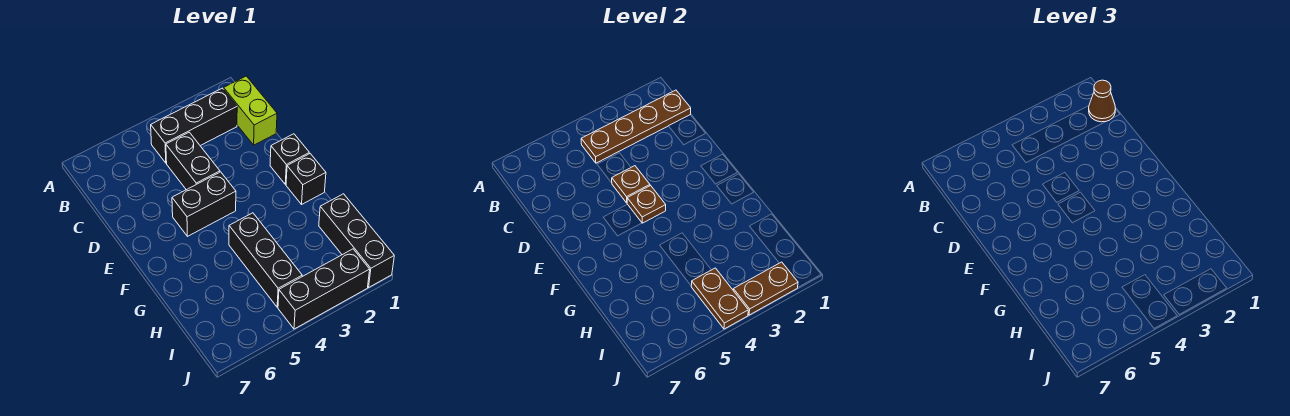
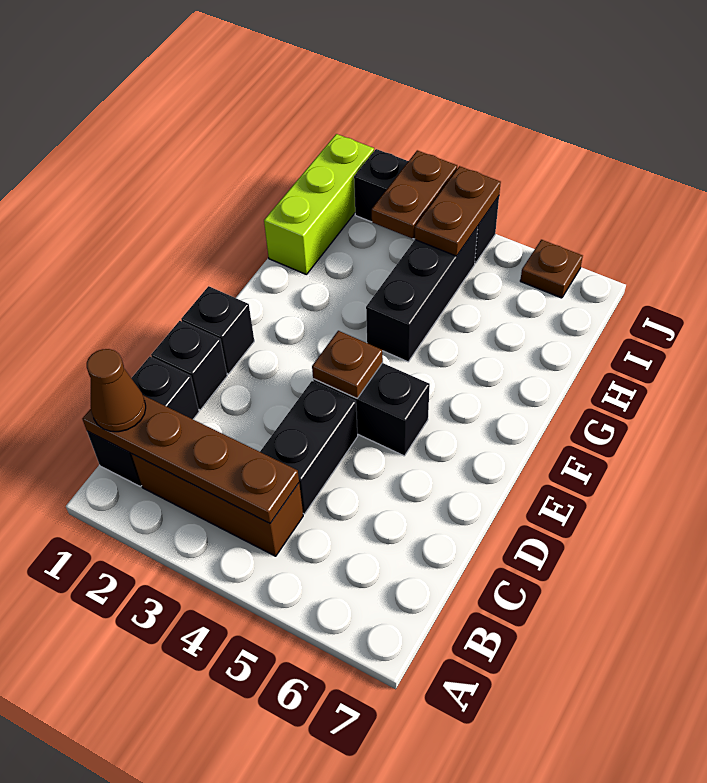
lime brick B1:C1 level 1 -> black brick B1:C1 level 1
black brick B2:B4 level 1 -> brown brick B2:B4 level 1
brown plate D4 level 2 -> brown plate J6 level 1
black brick F1 level 1 -> black brick D1 level 1
black brick H1:J1 level 1 -> lime brick H1:J1 level 1
brown plate J2:J3 level 2 -> brown plate I3:J3 level 2

